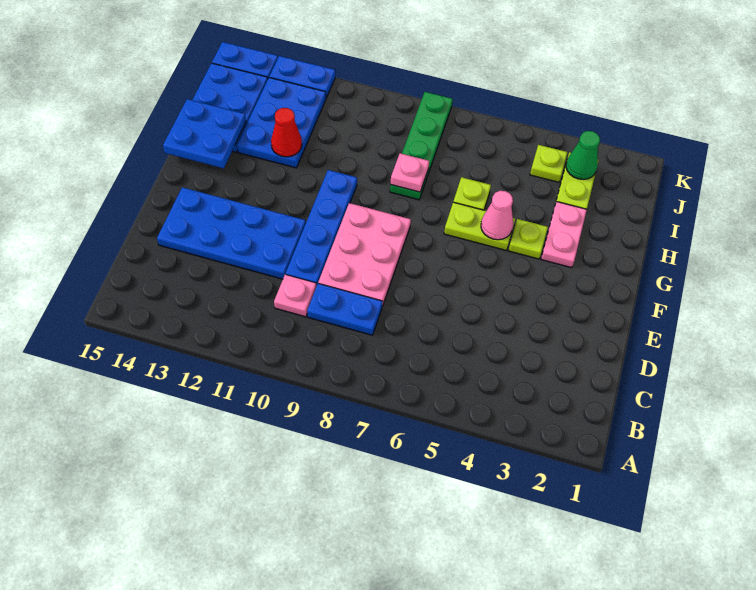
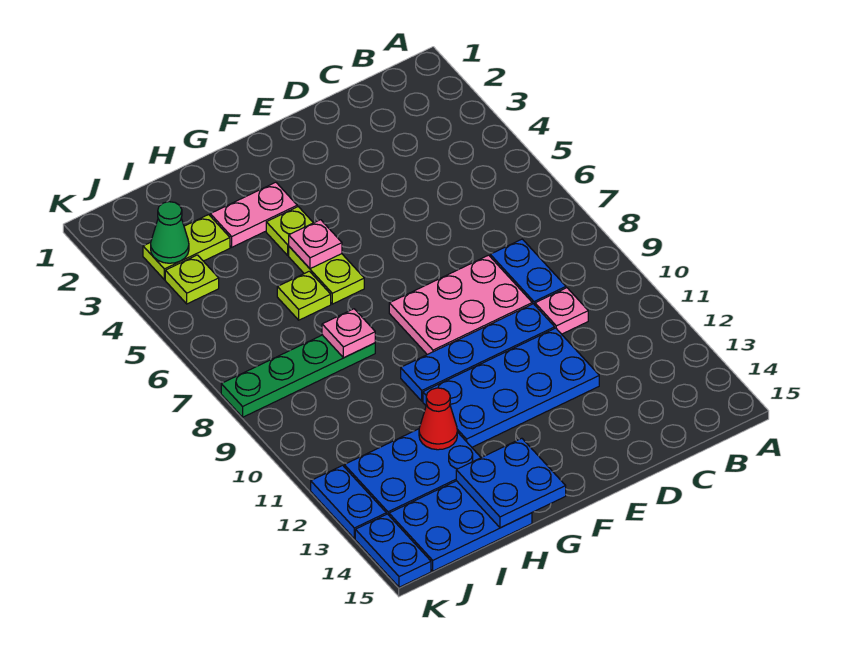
blue plate D11:E14 level 1 -> blue plate D11:G12 level 1
pink cone G5 level 2 -> pink plate G5 level 2

